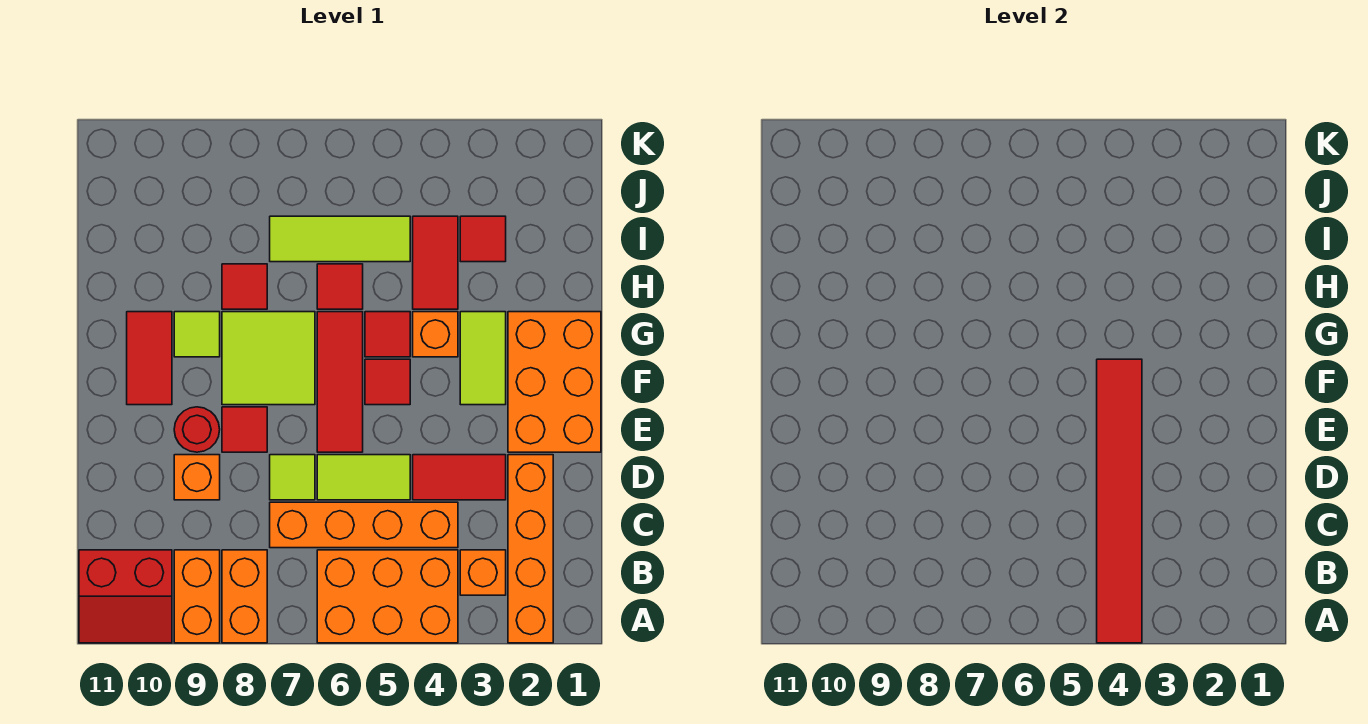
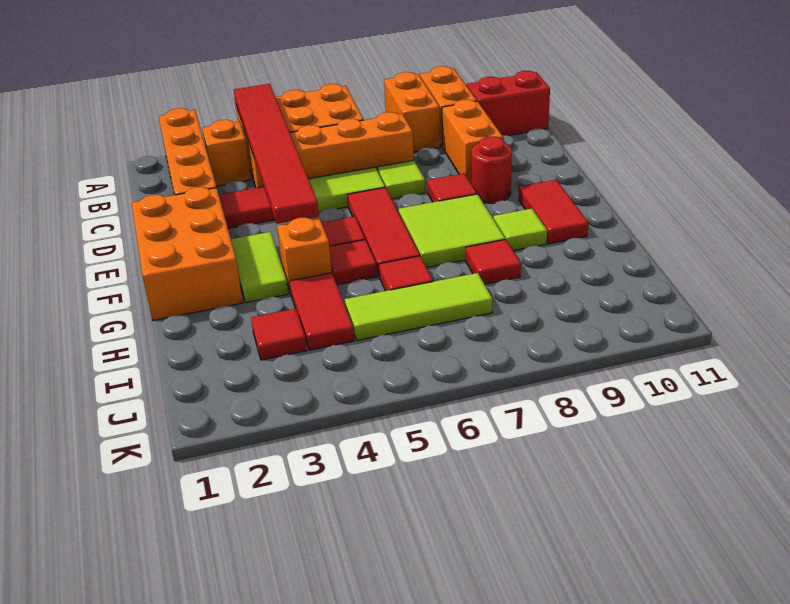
orange brick D9 level 1 -> orange brick C9:D9 level 1

